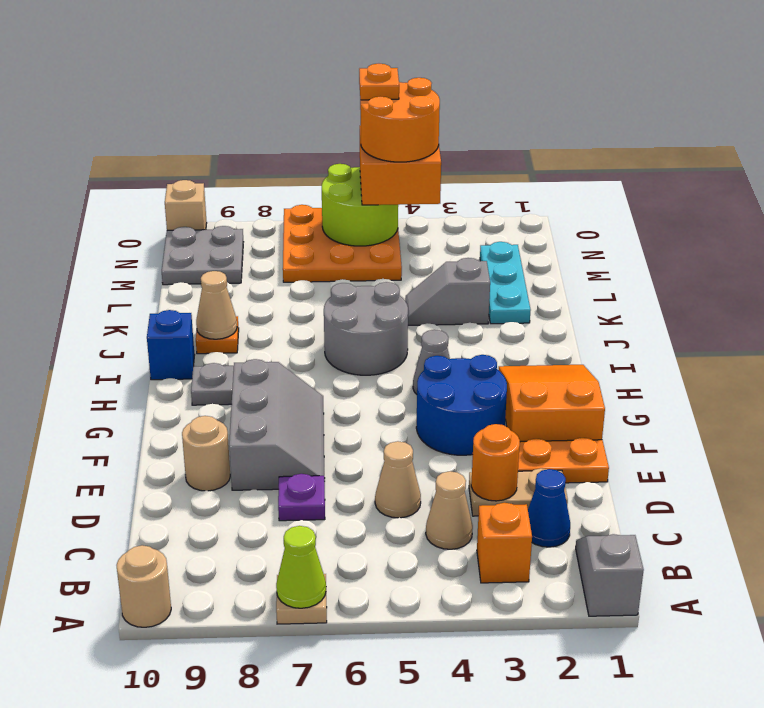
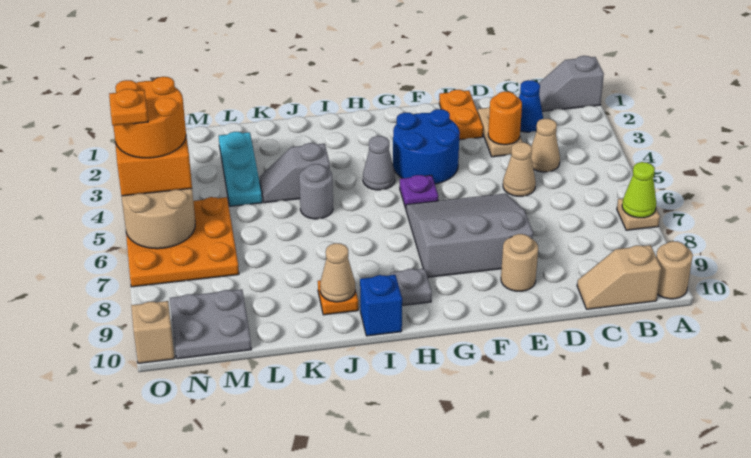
orange brick B3 level 1 -> none
none -> tan slope B10:C10 level 1 top B
purple plate D7 level 1 -> purple plate G5 level 1
grey slope E7:G8 level 1 top 8 -> grey slope E6:G8 level 1 top 8
orange slope F1:H2 level 1 top F -> none
grey round brick I5:J6 level 1 -> grey round brick J5 level 1
cyan plate K2:M2 level 1 -> cyan plate L2:L4 level 1
grey slope K3:K4 level 1 top 3 -> grey slope J4:K4 level 1 top J
lime round brick N5:O6 level 2 -> tan round brick N5:O6 level 2

